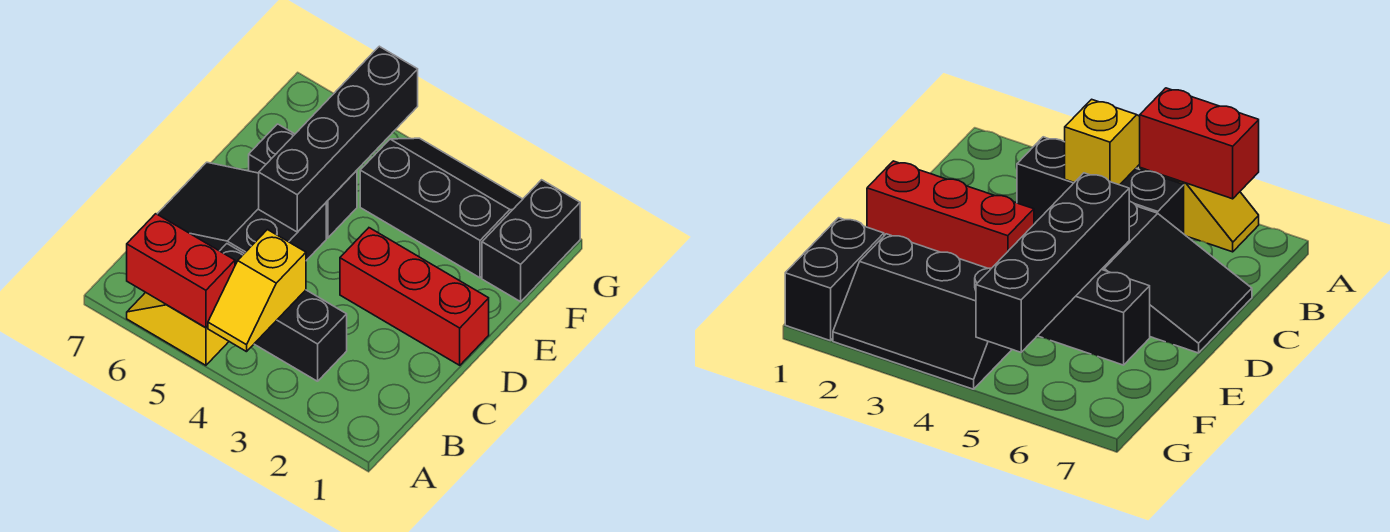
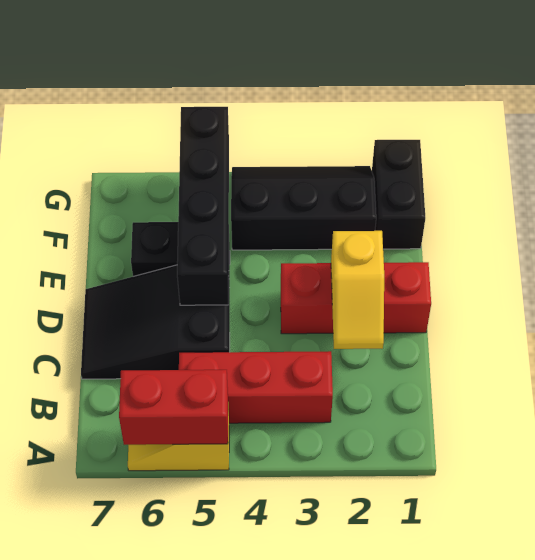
yellow slope A4:B4 level 2 top B -> yellow slope C2:D2 level 2 top D
black brick B3:B5 level 1 -> red brick B3:B5 level 1

